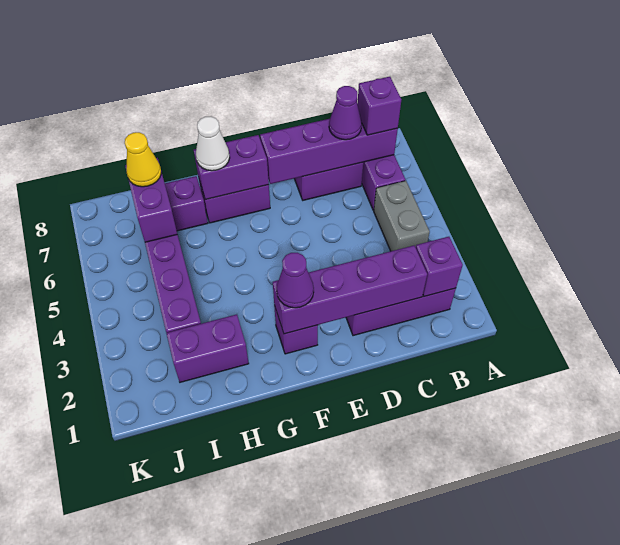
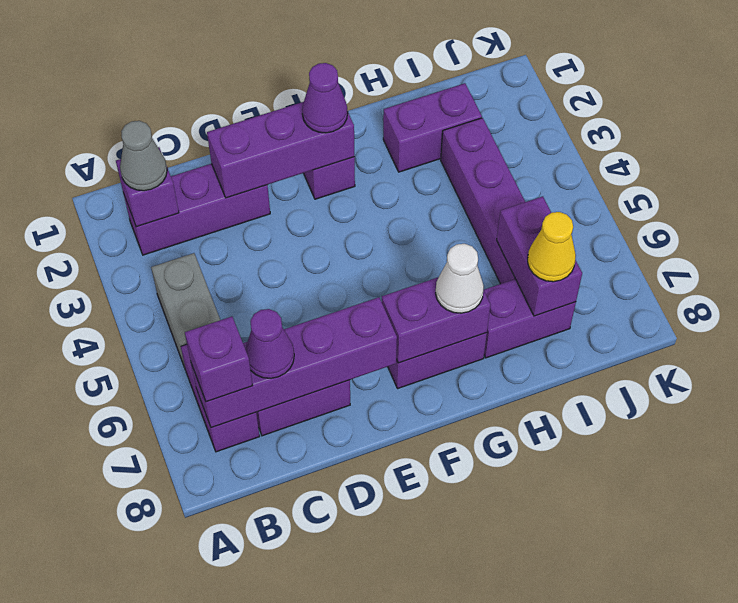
none -> grey cone B2 level 3
purple brick C2:F2 level 2 -> purple brick D2:F2 level 2

